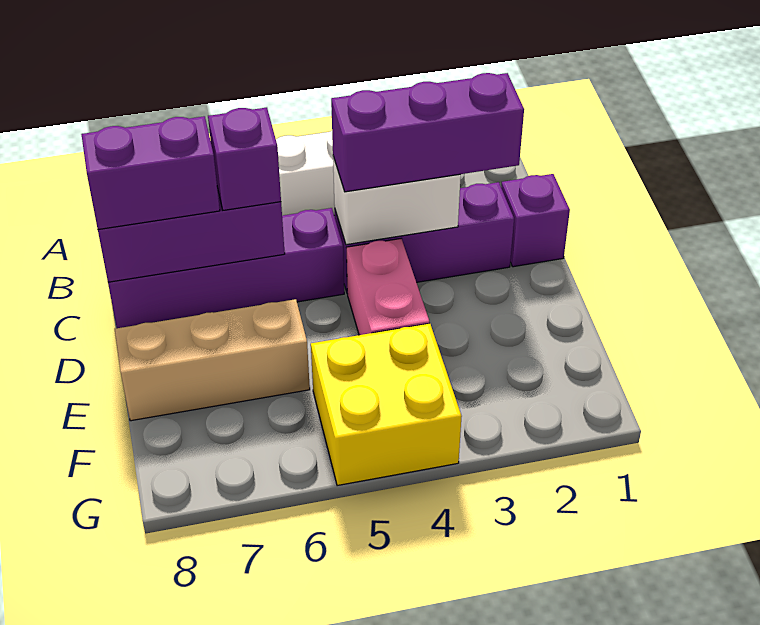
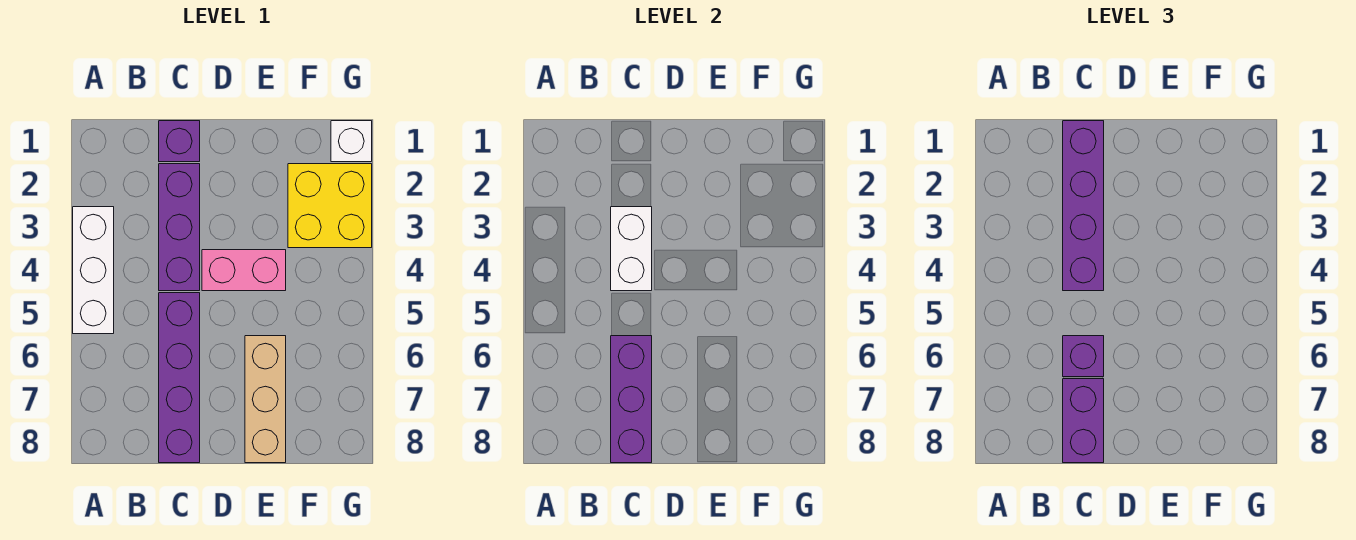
purple brick C2:C4 level 3 -> purple brick C1:C4 level 3
yellow brick F4:G5 level 1 -> yellow brick F2:G3 level 1
none -> white brick G1 level 1

